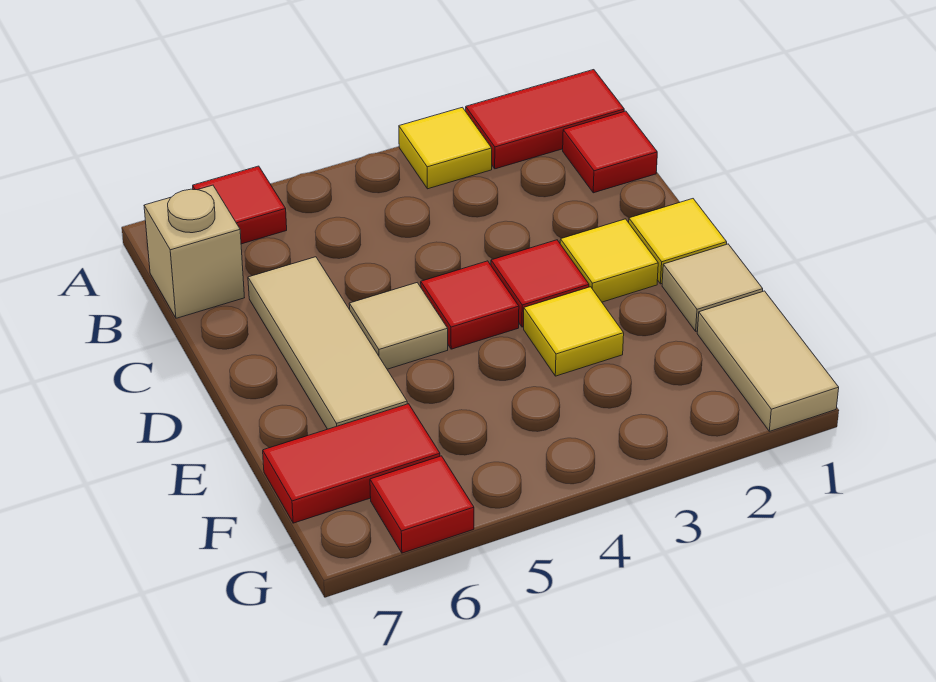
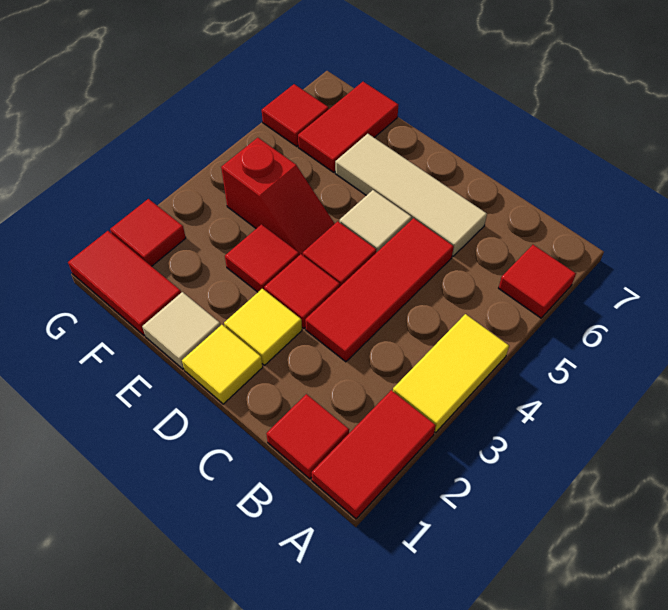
yellow tile A3 level 1 -> yellow tile A3:A4 level 1
tan brick B7 level 1 -> none
none -> red tile C3:C5 level 1
yellow tile E3 level 1 -> red tile E3 level 1
none -> red slope E4:F4 level 1 top F
tan tile F1:G1 level 1 -> red tile F1:G1 level 1
none -> red tile G2 level 1

